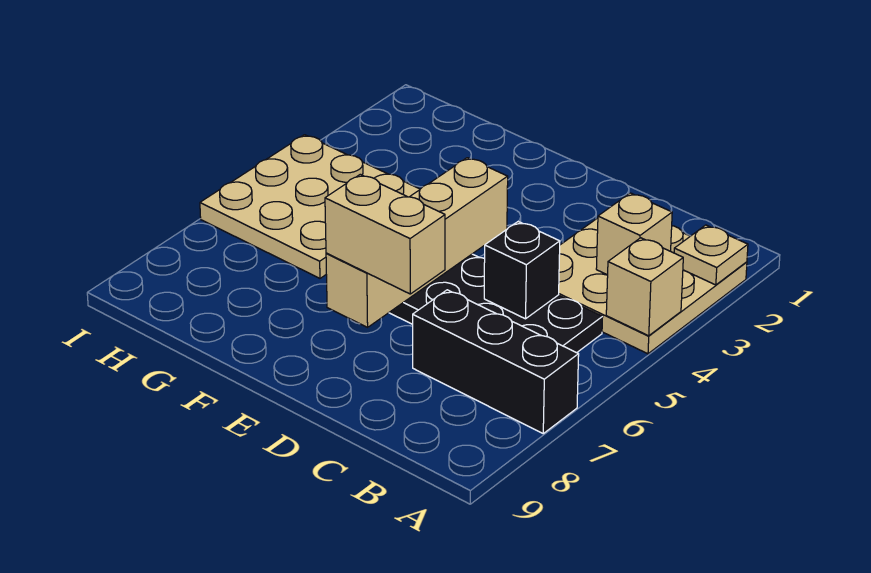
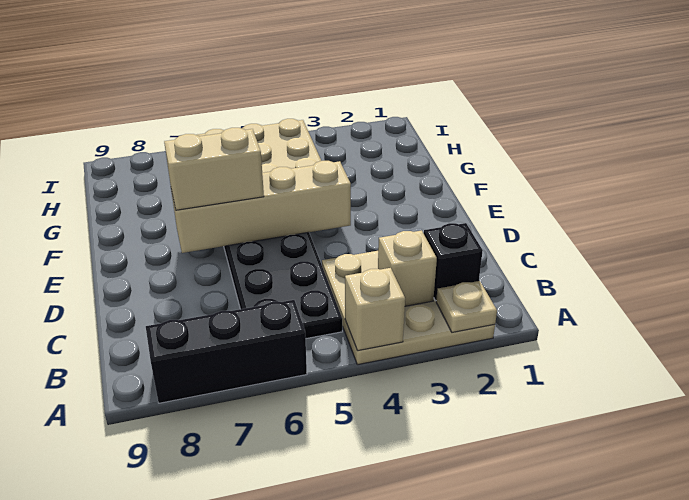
black brick A7:C7 level 1 -> black brick A6:A8 level 1
black brick C5 level 2 -> black brick B2 level 2
tan brick D7:E7 level 3 -> tan brick E6:E7 level 3

